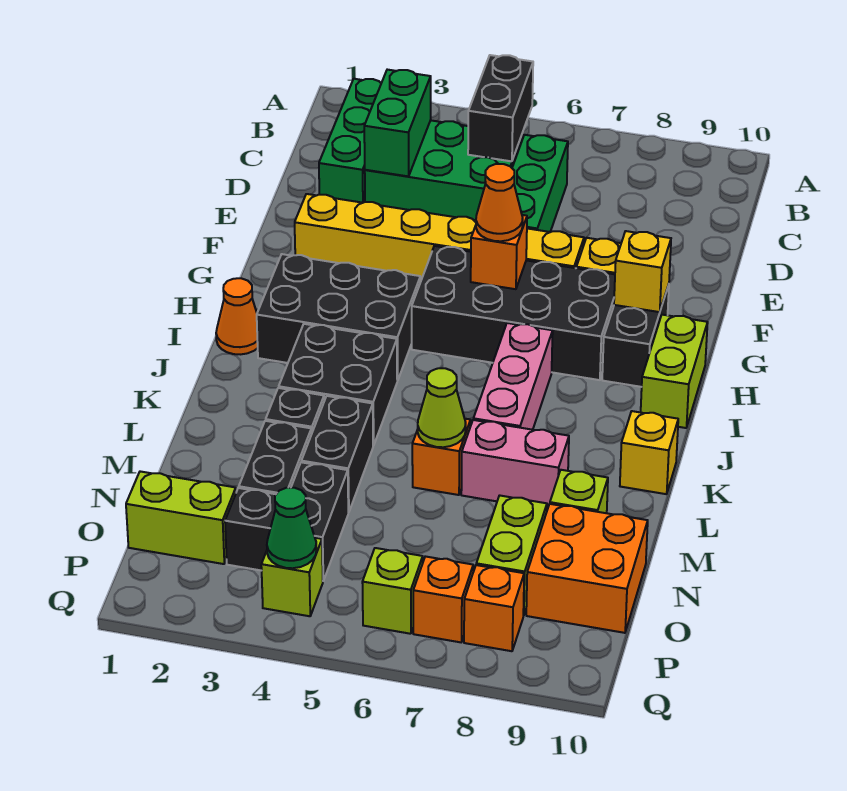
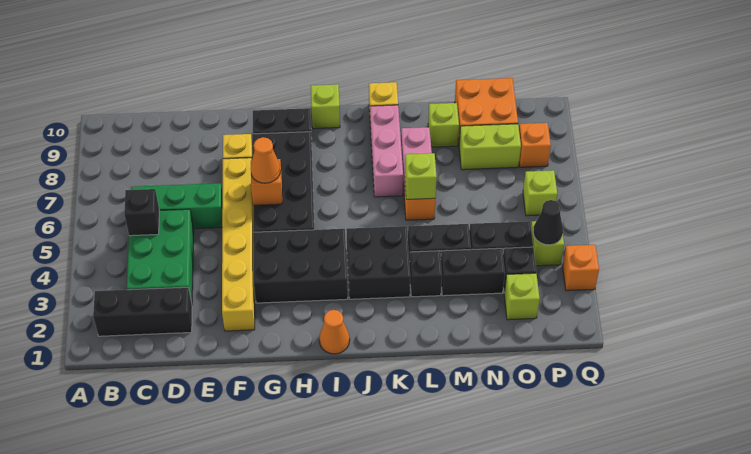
green brick B2:D2 level 1 -> black brick B2:D2 level 1
black brick B5:C5 level 2 -> black brick C5 level 2
green brick C3:D3 level 2 -> none
yellow brick G9 level 2 -> none
black brick H2:I4 level 1 -> black brick G3:I4 level 1
lime brick H10:I10 level 1 -> lime brick I10 level 1
pink brick I7:K7 level 1 -> pink brick K7:K9 level 1
lime cone L6 level 2 -> lime brick L6 level 2
lime brick O1:O2 level 1 -> lime brick O2 level 1
green cone P4 level 2 -> black cone P4 level 2
orange brick P7 level 1 -> orange brick Q3 level 1

